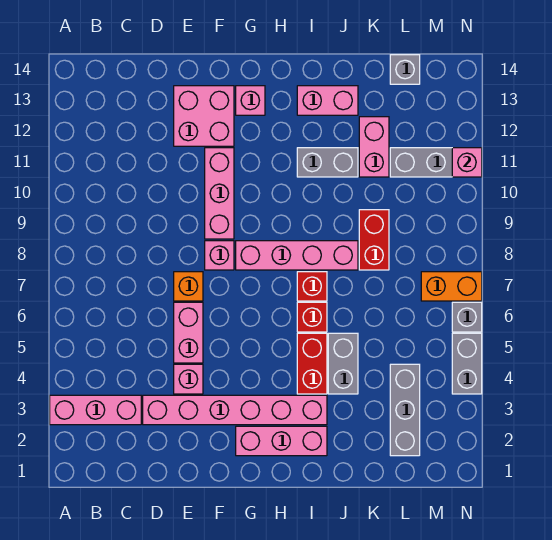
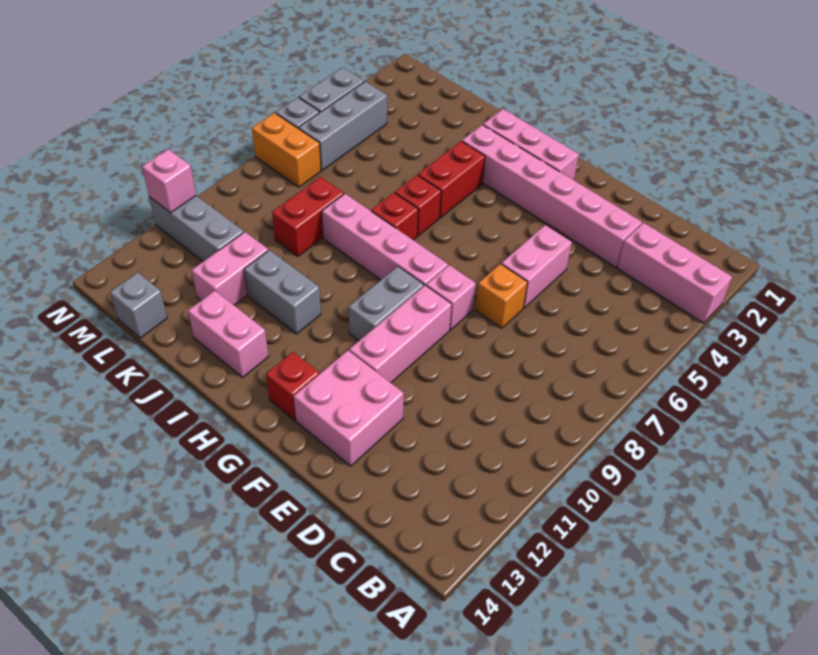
pink brick E4 level 1 -> none
pink brick G13 level 1 -> red brick G13 level 1
grey brick J4:J5 level 1 -> grey brick G9:G10 level 1
grey brick L2:L4 level 1 -> grey brick M4:M6 level 1

